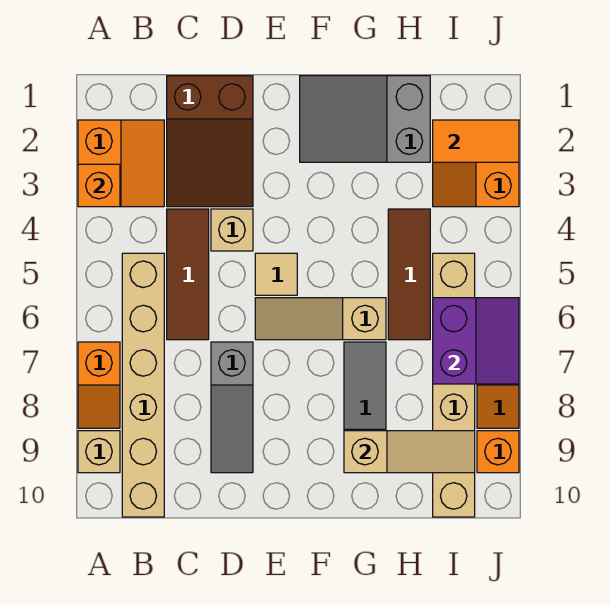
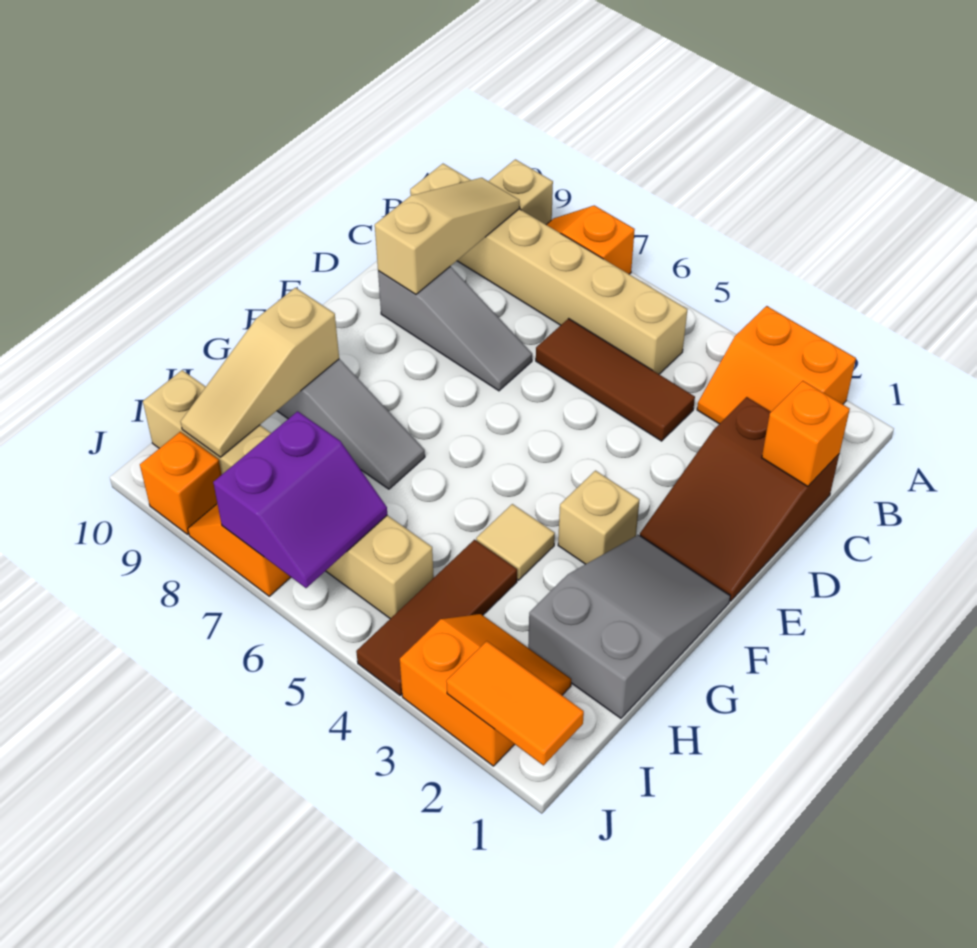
orange brick A3 level 2 -> orange brick C1 level 2
brown slope C1:D3 level 1 top 1 -> brown slope C1:E2 level 1 top C
tan brick D4 level 1 -> tan brick F3 level 1
grey slope D7:D9 level 1 top 7 -> grey slope D7:D9 level 1 top 9
tan tile E5 level 1 -> tan tile G4 level 1
tan slope E6:G6 level 1 top G -> tan slope B9:D9 level 2 top D
brown tile H4:H6 level 1 -> brown tile H4:J4 level 1
orange tile I2:J2 level 2 -> orange tile J1:J2 level 2
purple slope I6:J7 level 2 top I -> purple slope I6:J7 level 2 top 7

